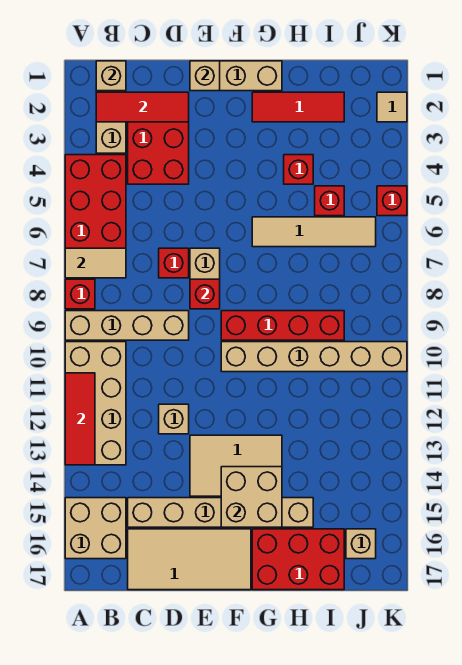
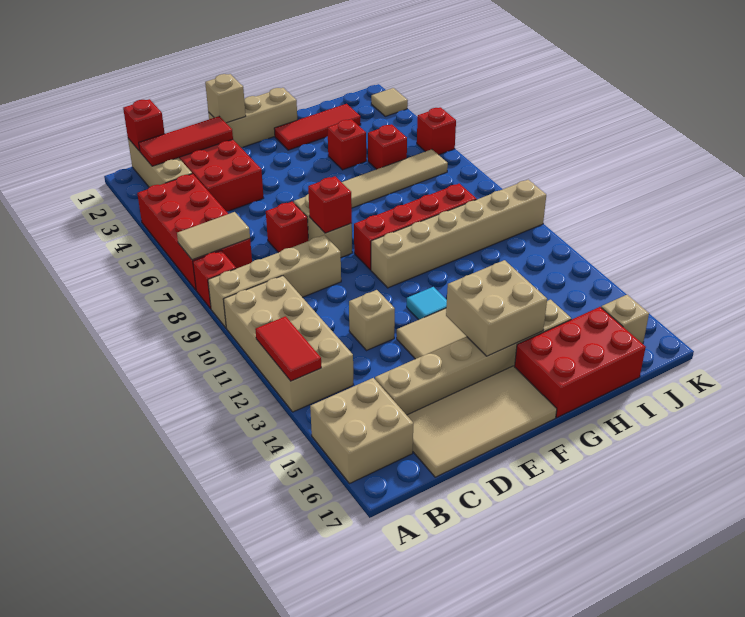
red tile A11:A13 level 2 -> red tile A12:A13 level 2
tan brick B1 level 2 -> red brick B1 level 2
none -> cyan tile F12 level 1

